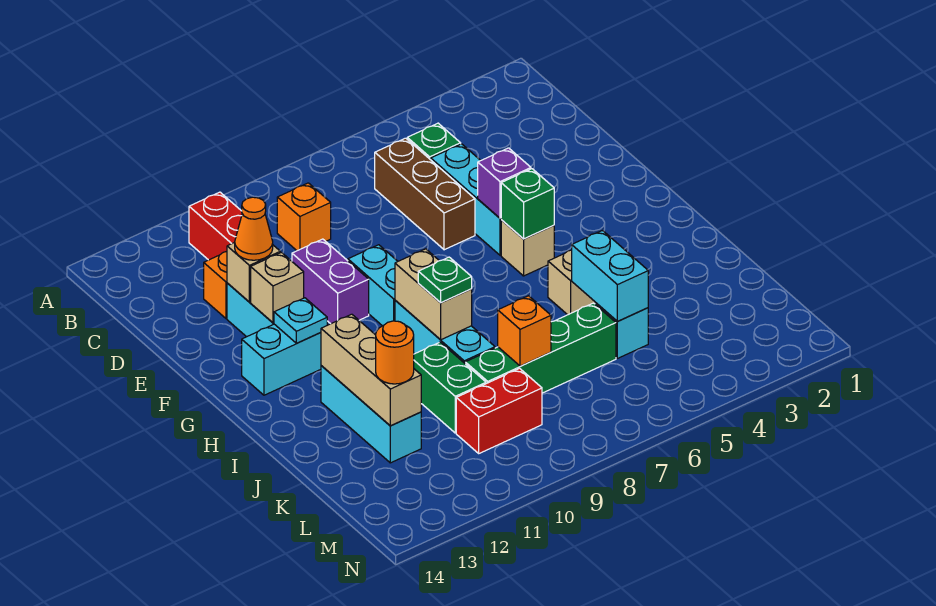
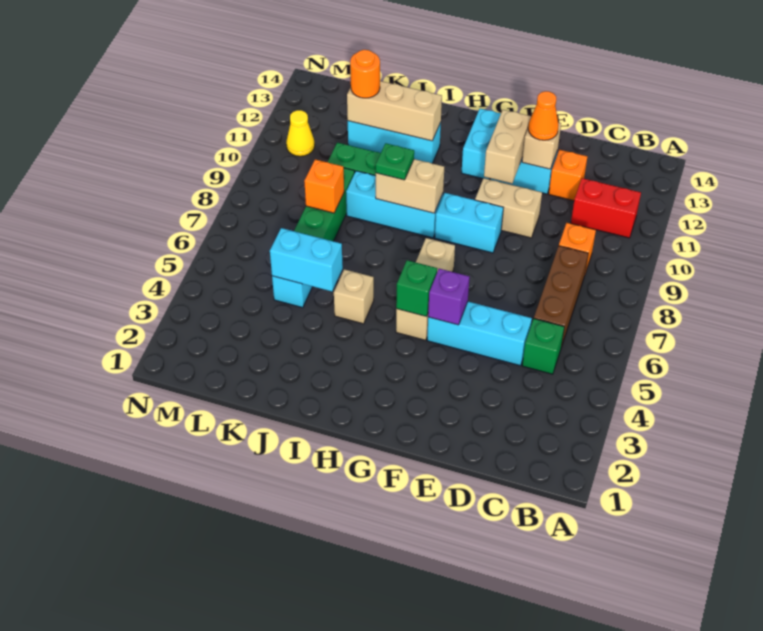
brown brick C6:E6 level 1 -> brown brick C6:C8 level 1
purple brick E10:F10 level 1 -> tan brick E10:F10 level 1
tan brick F12 level 2 -> tan brick F11:F12 level 2
tan brick G5 level 1 -> tan brick G5:G7 level 1
cyan plate G12 level 2 -> none
red brick L9:L10 level 1 -> none
none -> yellow cone M11 level 1

